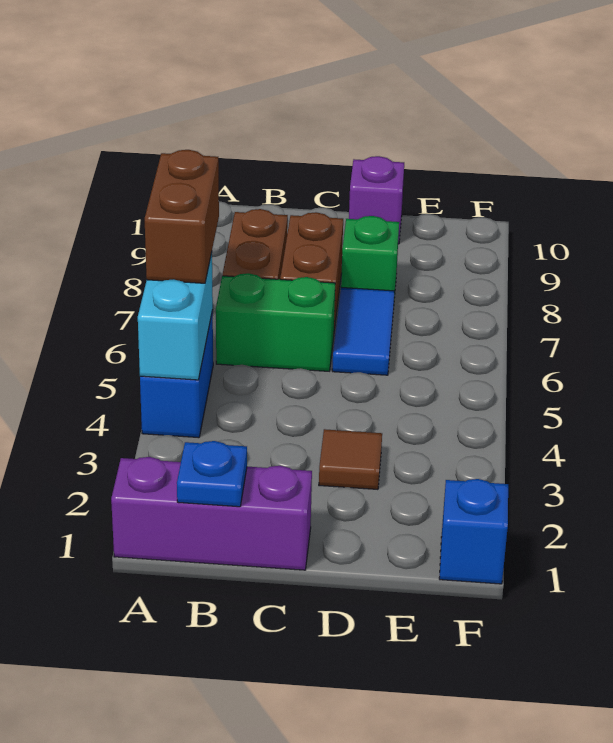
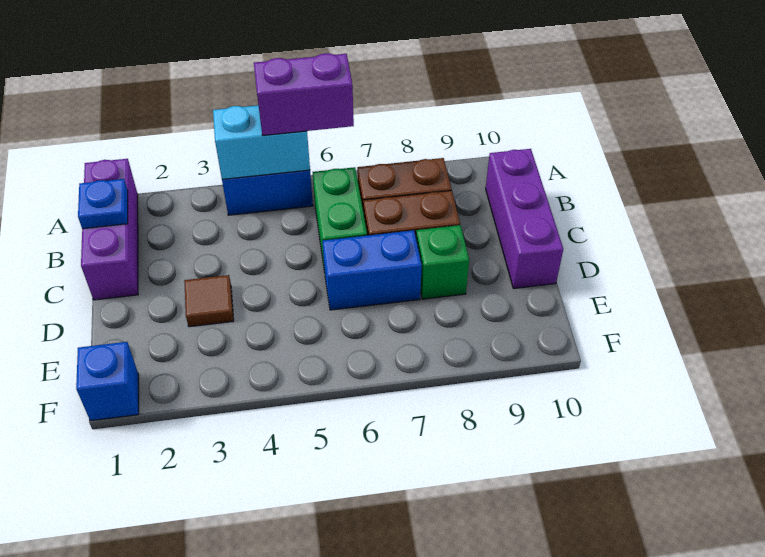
brown brick A5:A6 level 3 -> purple brick A5:A6 level 3
blue tile D6:D7 level 1 -> blue brick D6:D7 level 1
purple brick D10 level 1 -> purple brick B10:D10 level 1

